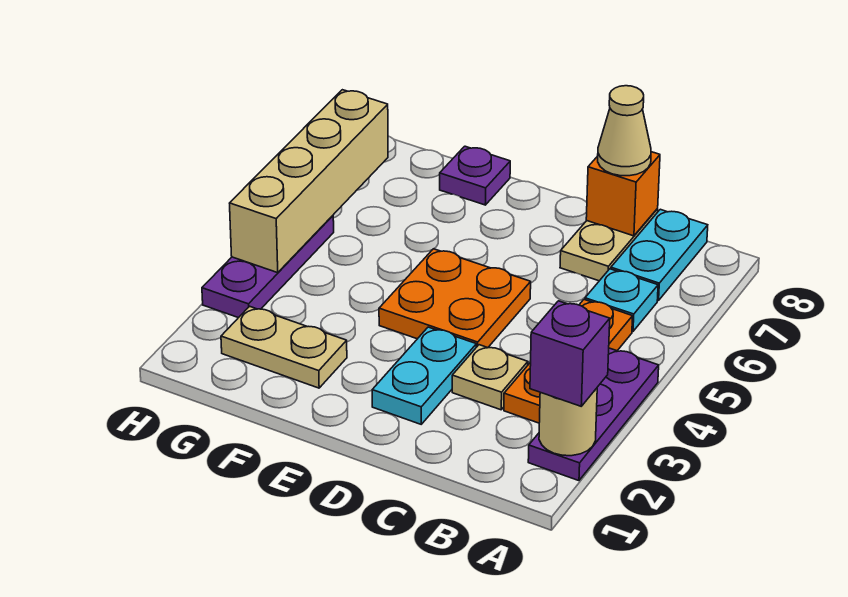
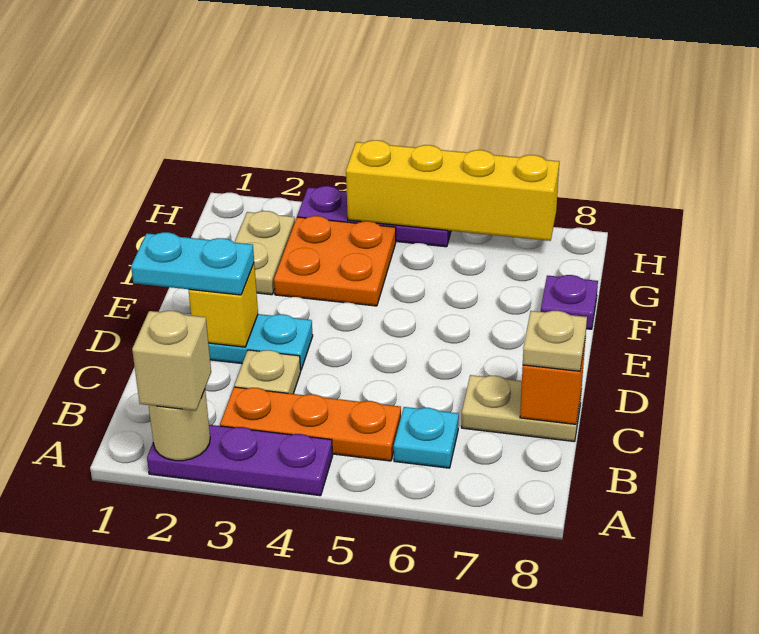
purple brick A2 level 3 -> tan brick A2 level 3
cyan plate B7:B8 level 1 -> cyan plate D1:D2 level 3
tan cone C8 level 3 -> tan plate C8 level 3
none -> yellow brick D2 level 2
orange plate D4:E5 level 1 -> orange plate F3:G4 level 1
tan brick H4:H7 level 2 -> yellow brick H4:H7 level 2

